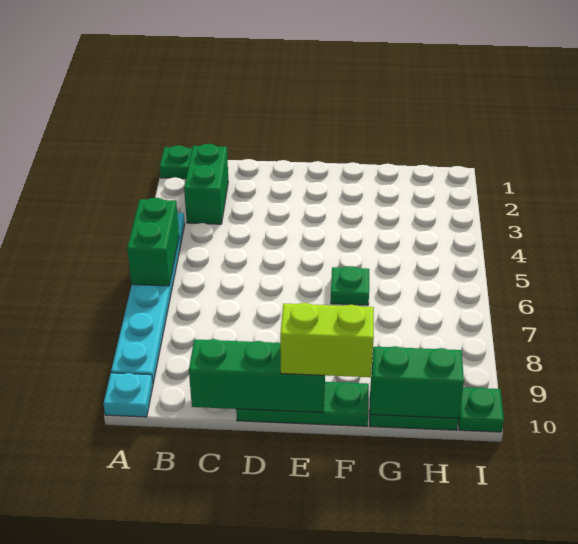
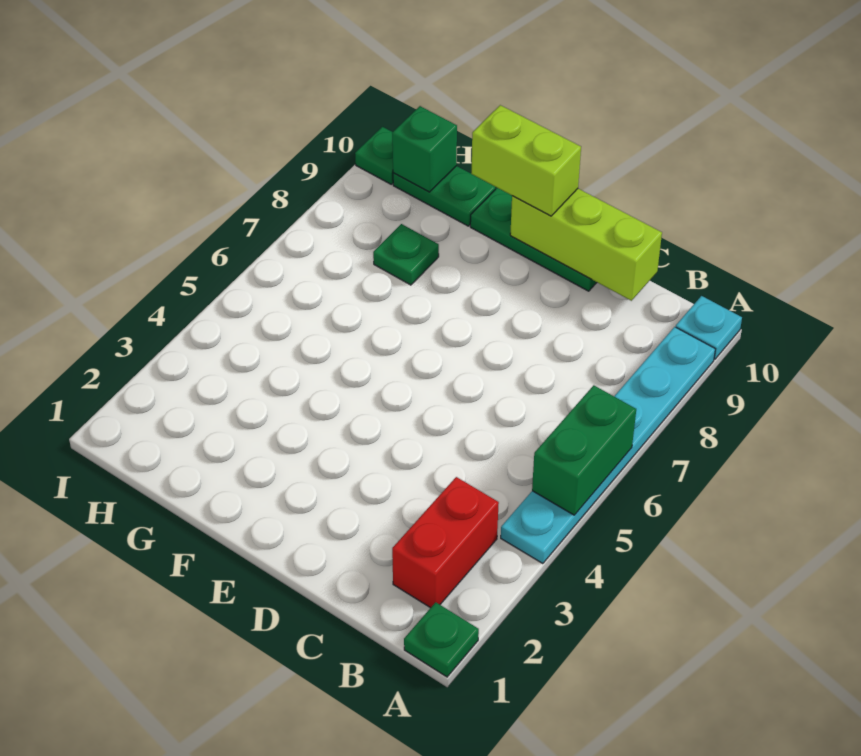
green brick B2:B3 level 1 -> red brick B2:B3 level 1
green brick C10:E10 level 2 -> lime brick C10:E10 level 2
green plate F6 level 1 -> green plate G8 level 1
green brick G10:H10 level 2 -> green brick H10 level 2

